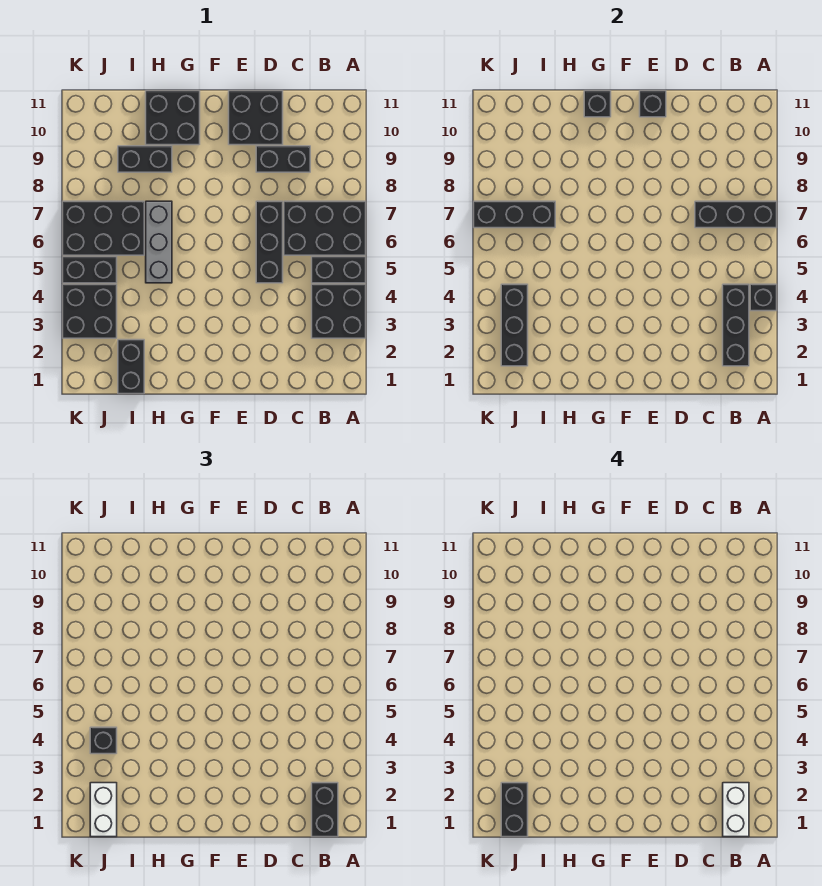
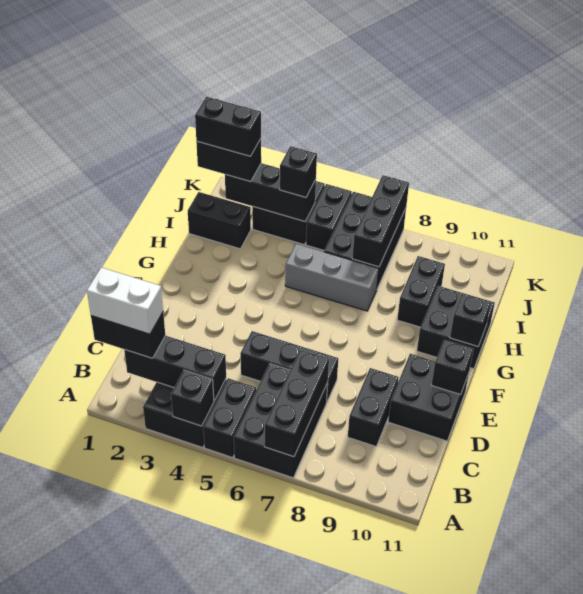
white brick J1:J2 level 3 -> black brick J1:J2 level 3

